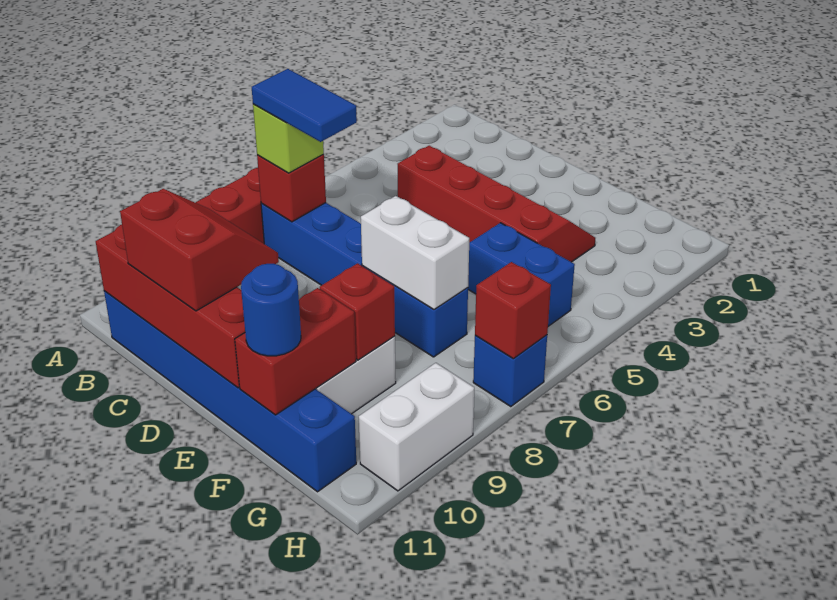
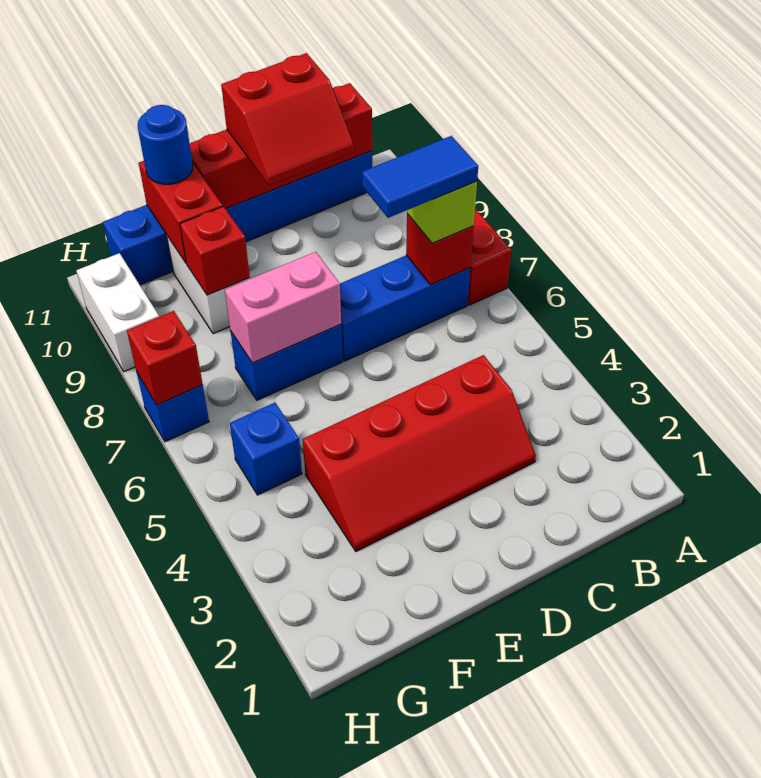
white brick E7:F7 level 2 -> pink brick E7:F7 level 2
blue brick F5:G5 level 1 -> blue brick G5 level 1

